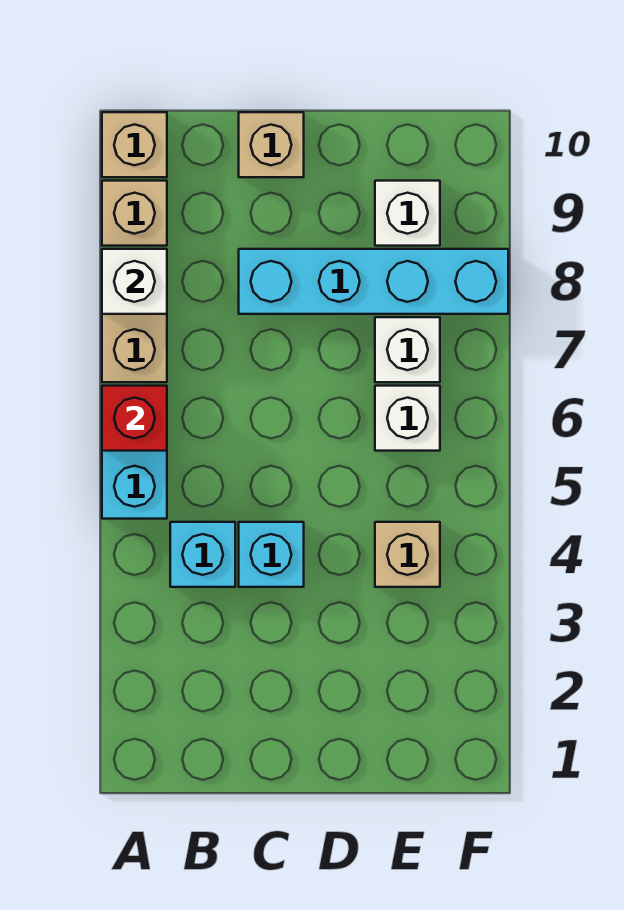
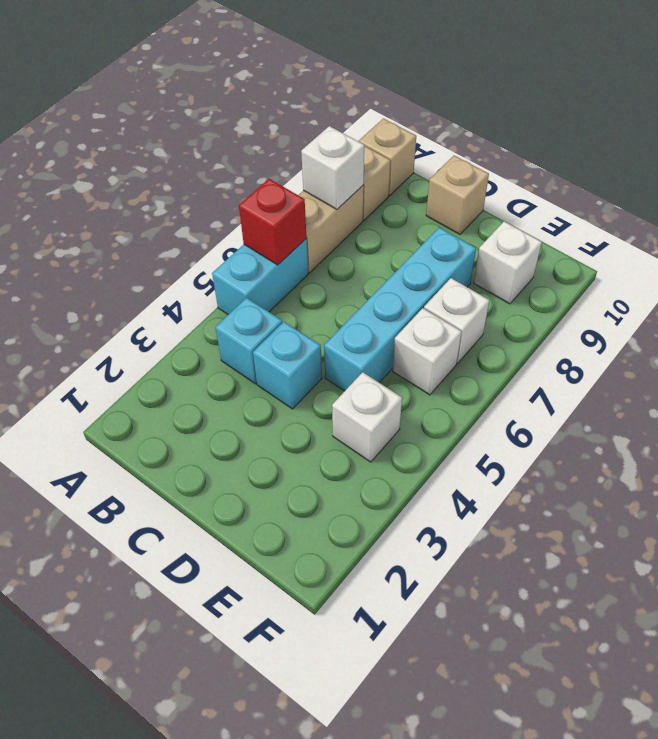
cyan brick C8:F8 level 1 -> cyan brick D5:D8 level 1
tan brick E4 level 1 -> white brick E4 level 1

